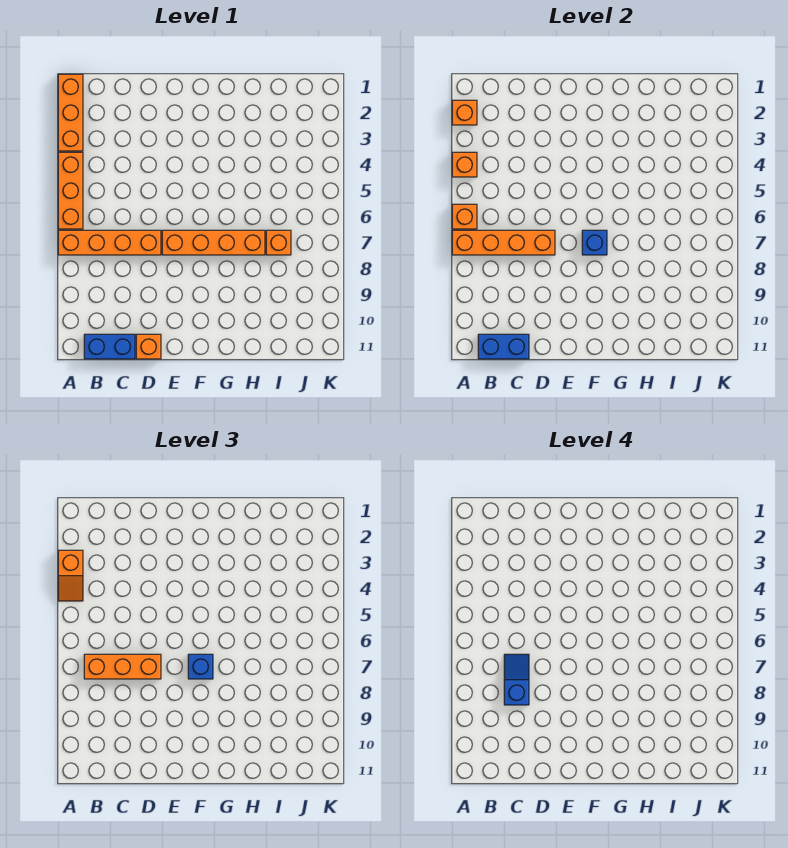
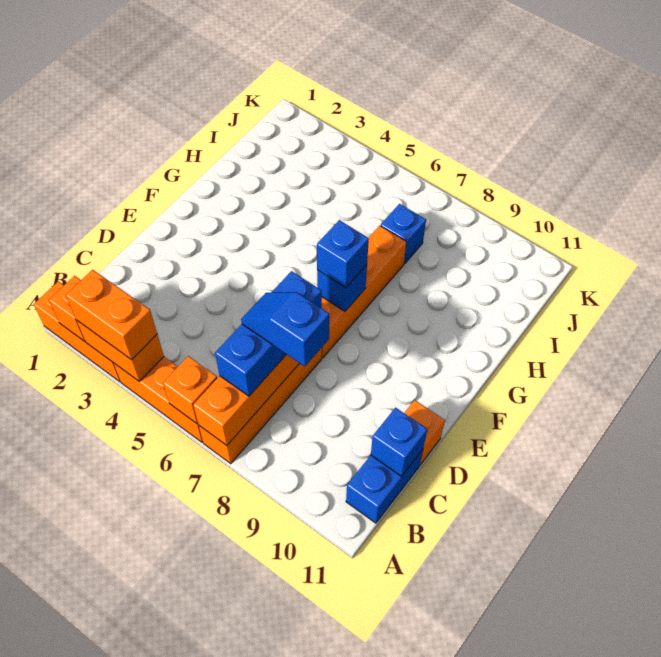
orange slope A3:A4 level 3 top 3 -> orange brick A3:A4 level 3
orange brick A4 level 2 -> orange brick A3:A4 level 2
orange brick B7:D7 level 3 -> blue brick B7:D7 level 3
blue brick B11:C11 level 2 -> blue brick C11 level 2
orange brick I7 level 1 -> blue brick I7 level 1

